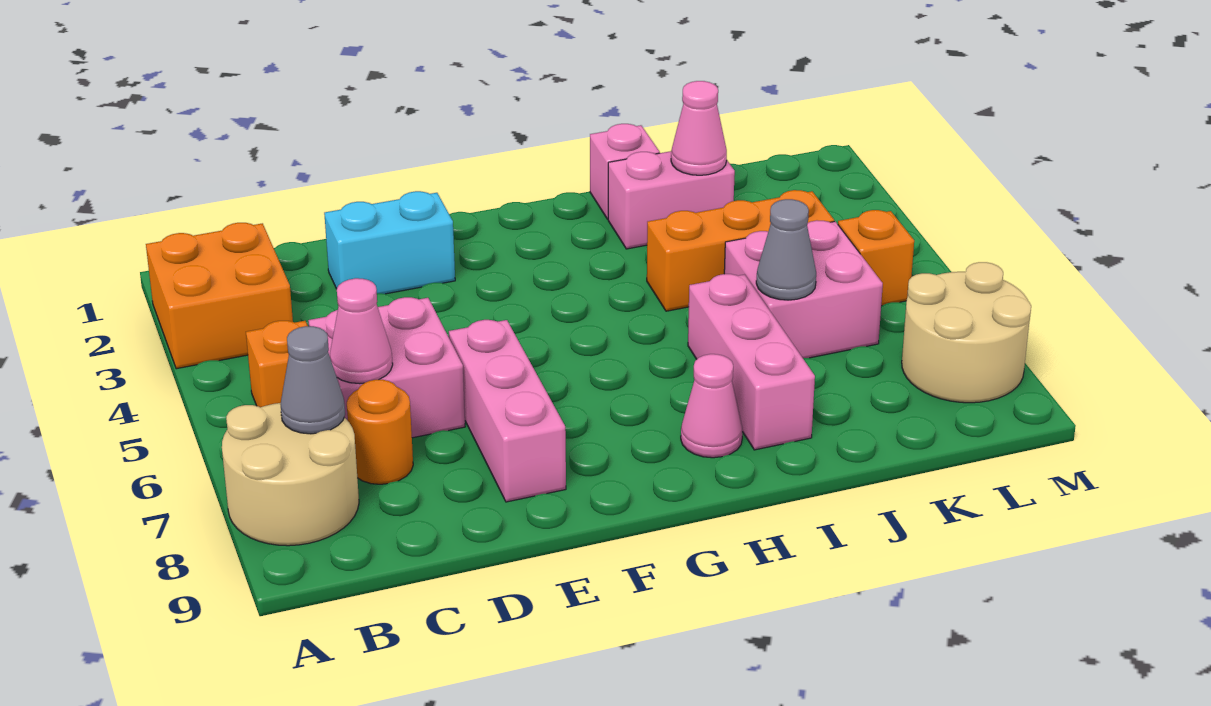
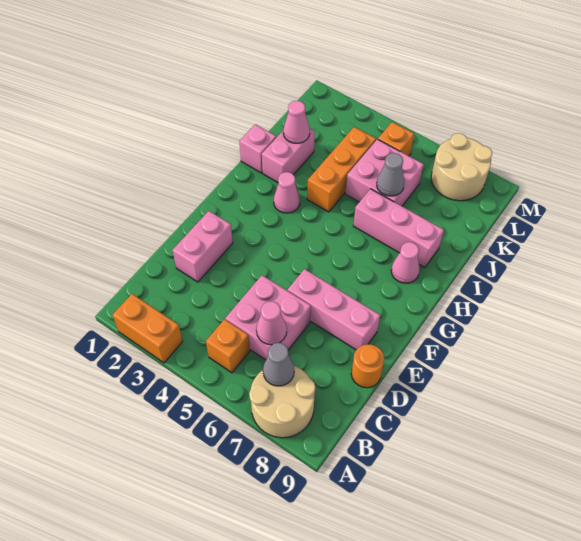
orange brick A2:B3 level 1 -> orange brick A2:A3 level 1
orange round brick C7 level 1 -> orange round brick D9 level 1
cyan brick D2:E2 level 1 -> pink brick D2:E2 level 1
none -> pink cone H3 level 1

